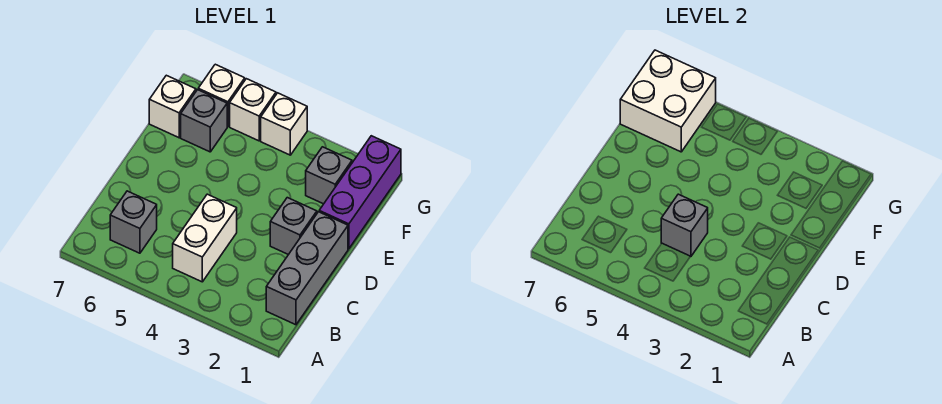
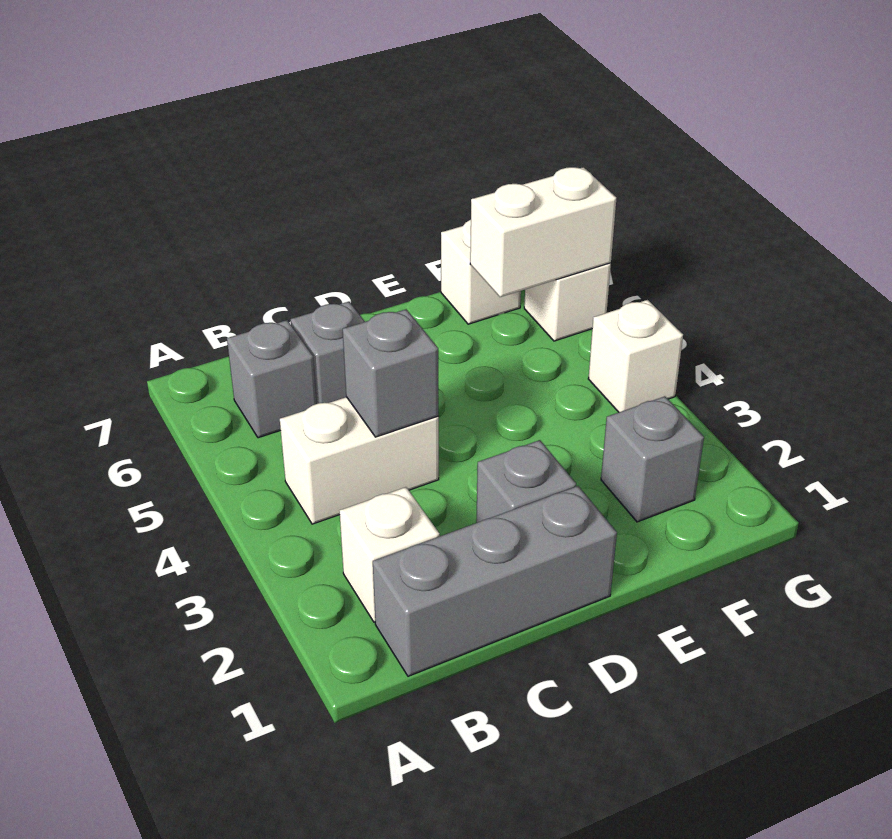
purple brick E1:G1 level 1 -> none
grey brick F6 level 1 -> grey brick C6 level 1
white brick F6:G7 level 2 -> white brick F6:G6 level 2
white brick G5 level 1 -> white brick B2 level 1

